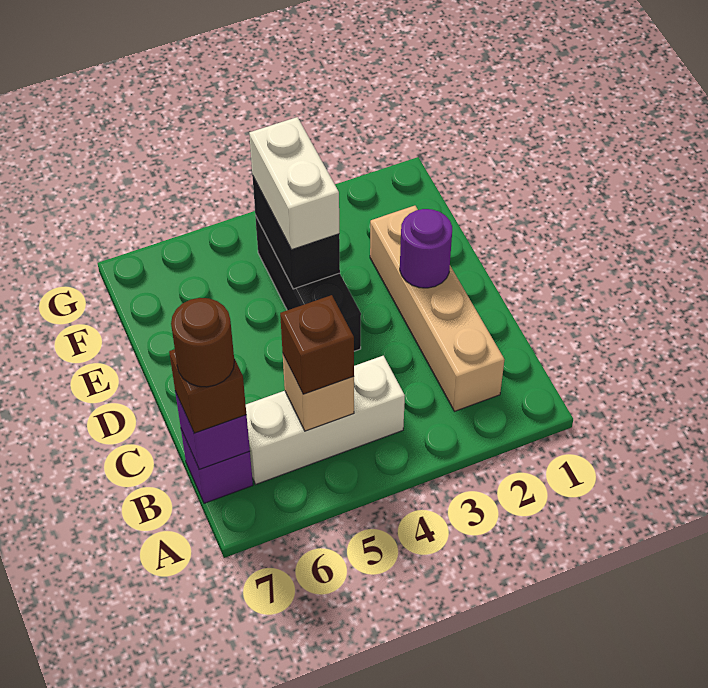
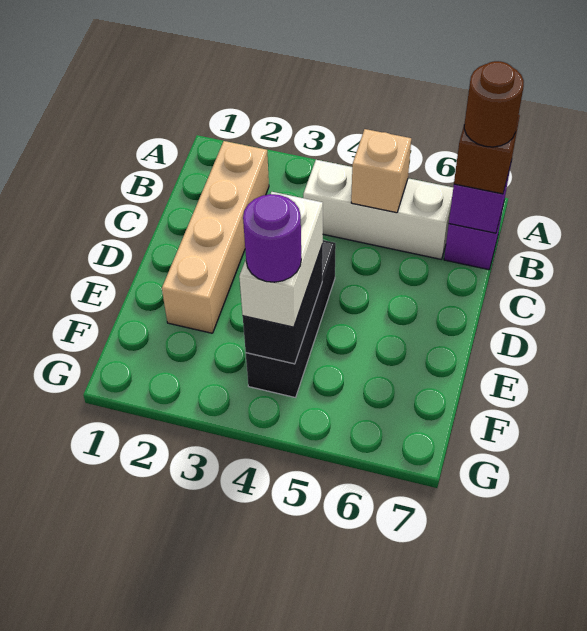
brown brick B5 level 3 -> none
purple round brick D2 level 2 -> purple round brick F4 level 4

